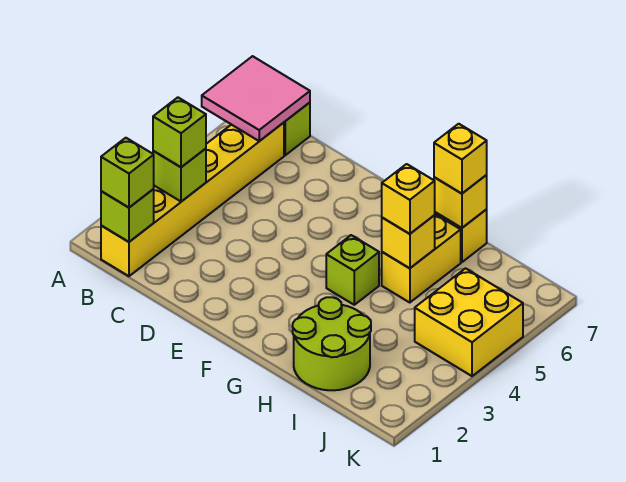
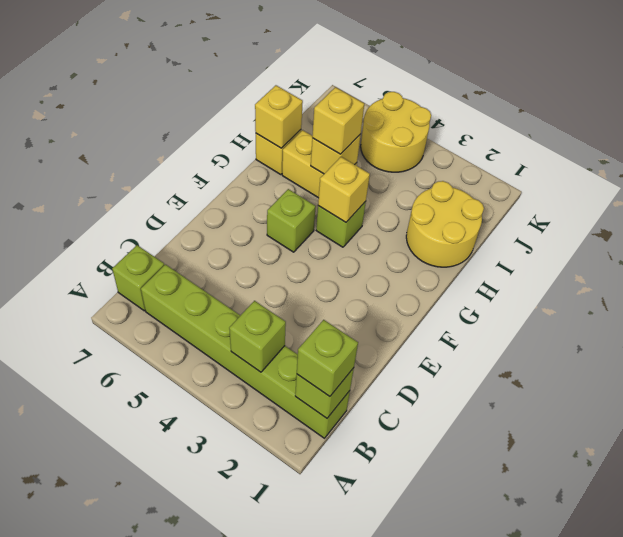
pink tile A6:B7 level 2 -> none
yellow brick B1:B6 level 1 -> lime brick B1:B6 level 1
lime brick B3 level 3 -> lime brick F5 level 1
lime round brick H1:I2 level 1 -> yellow round brick H1:I2 level 1
yellow brick H7 level 3 -> yellow brick G4 level 2
yellow brick J4:K5 level 1 -> yellow round brick J4:K5 level 1

